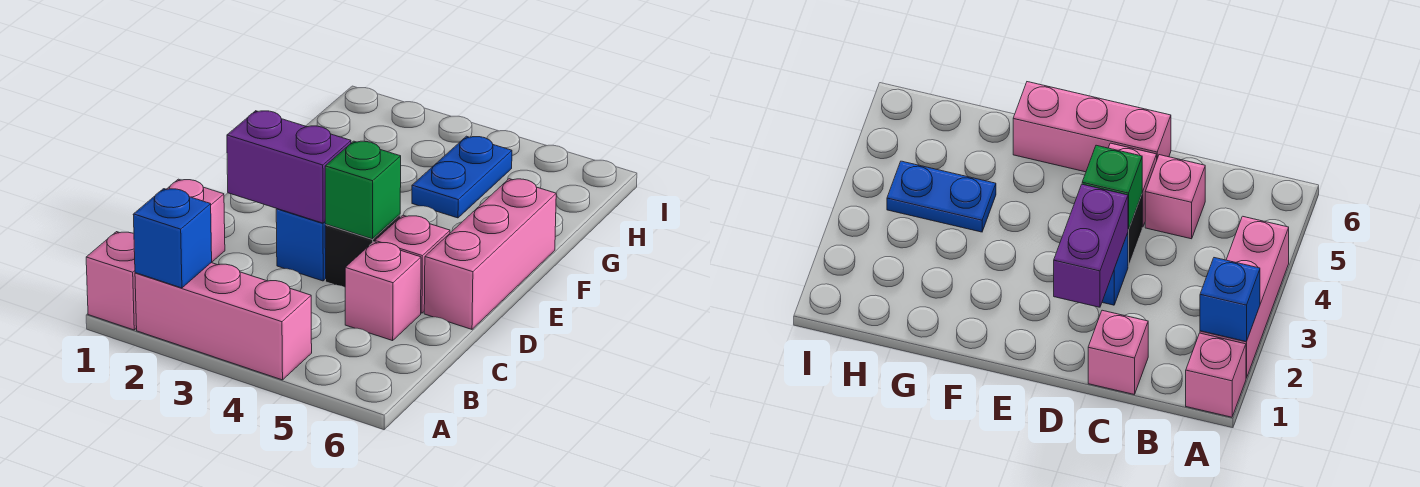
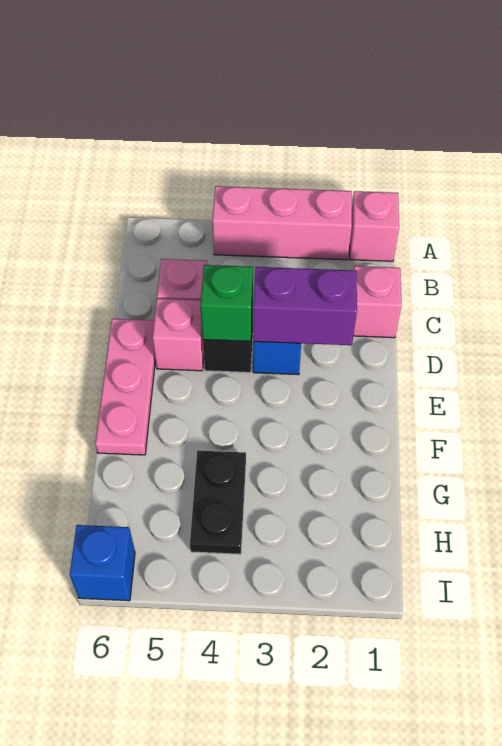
blue brick A2 level 2 -> blue brick I6 level 1
pink brick D6:F6 level 1 -> pink plate D6:F6 level 1
blue plate G4:H4 level 1 -> black plate G4:H4 level 1

